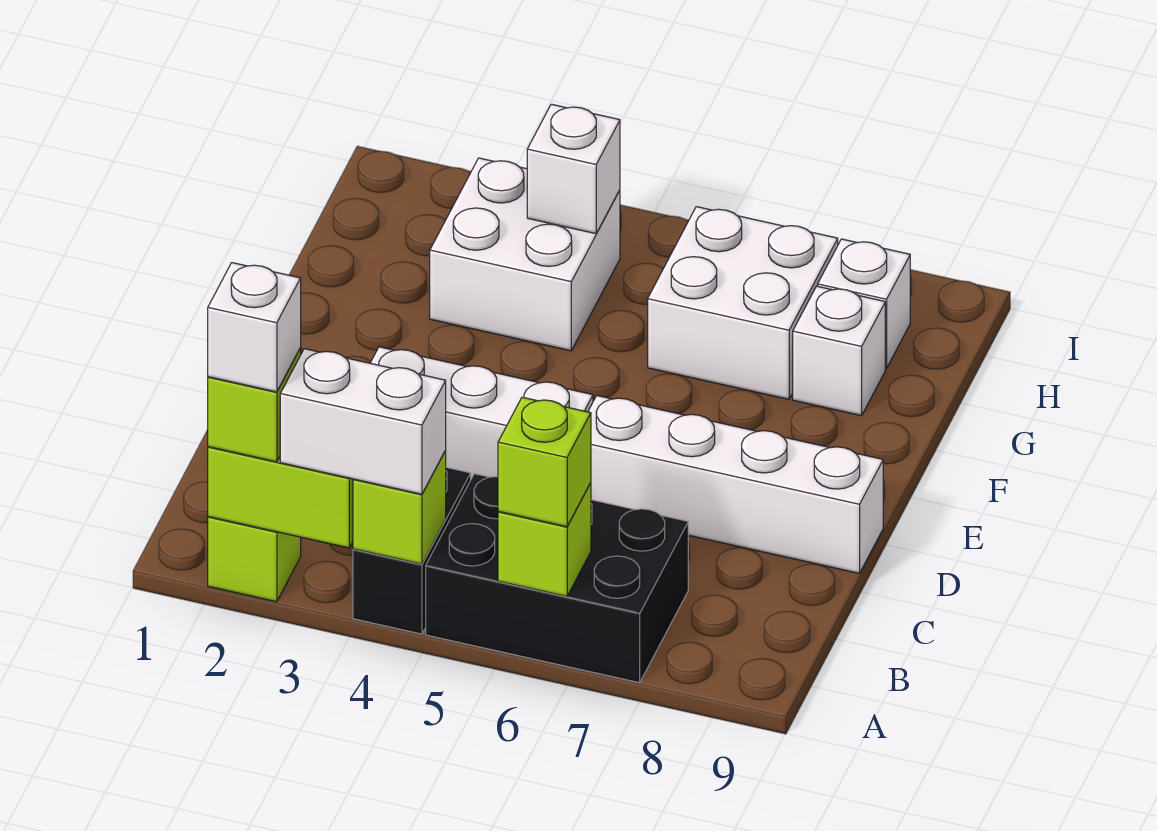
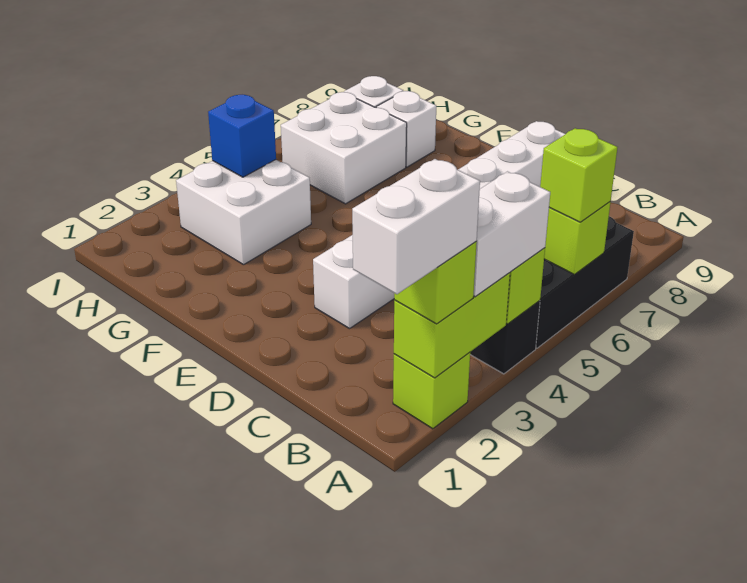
white brick A2 level 4 -> white brick A1:A2 level 4
white brick H4 level 2 -> blue brick H4 level 2

